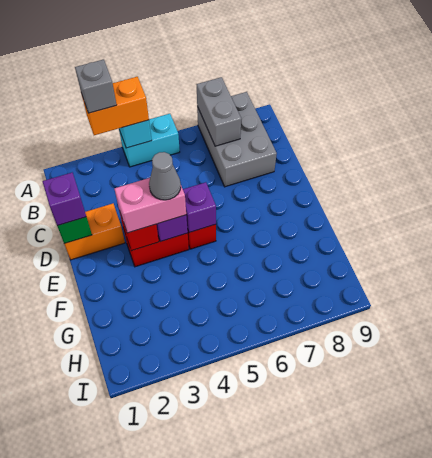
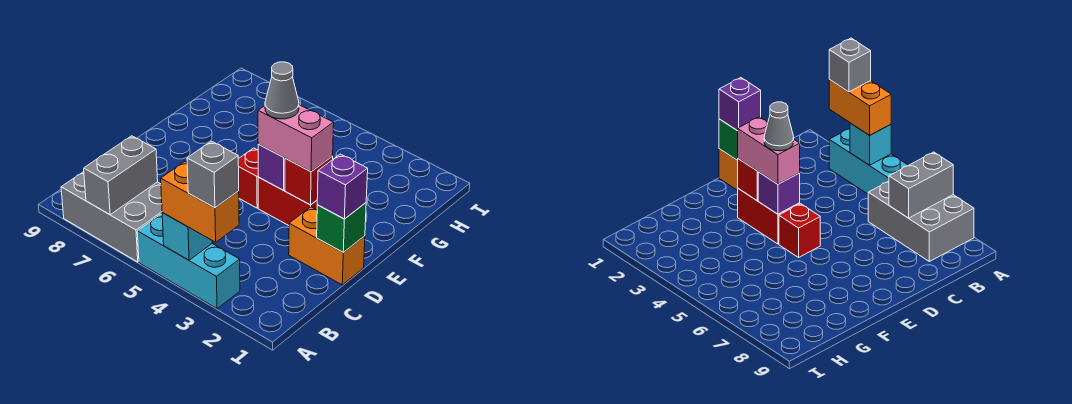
cyan brick A4:A5 level 1 -> cyan brick A3:A5 level 1
grey brick A7:C8 level 1 -> grey brick A6:B8 level 1
purple brick E5 level 2 -> none

